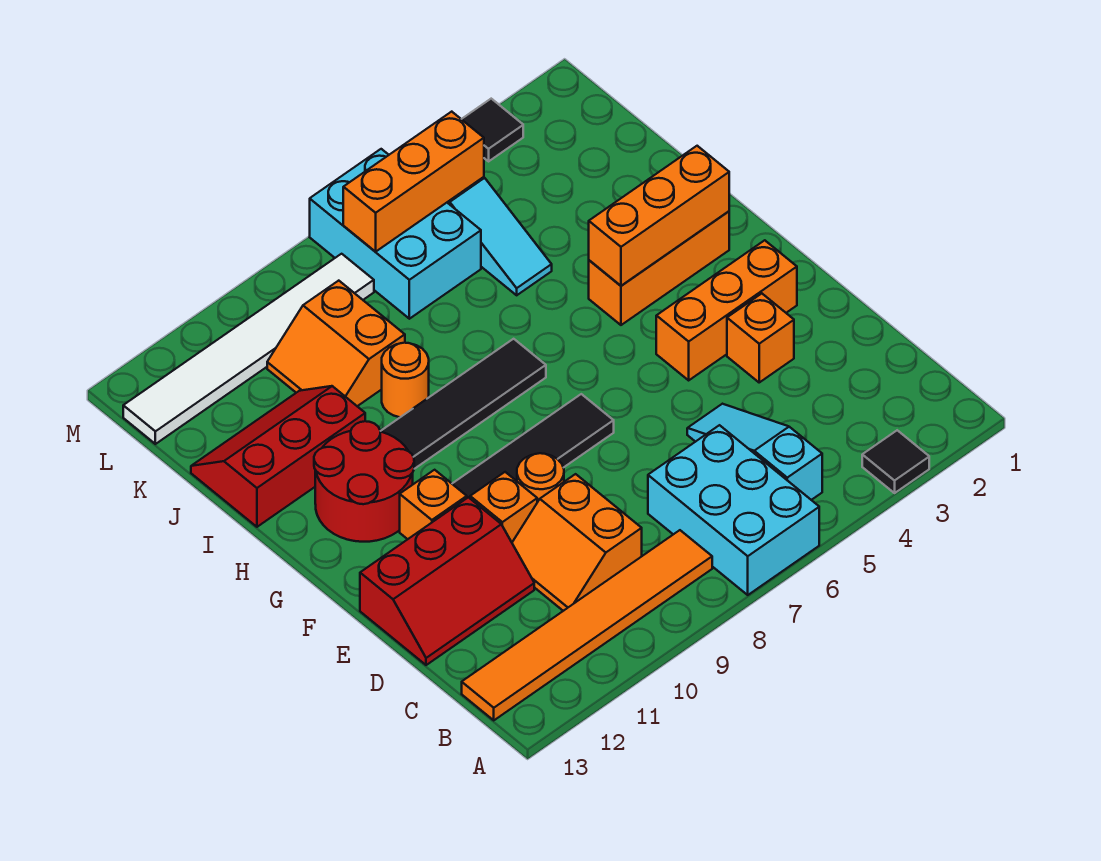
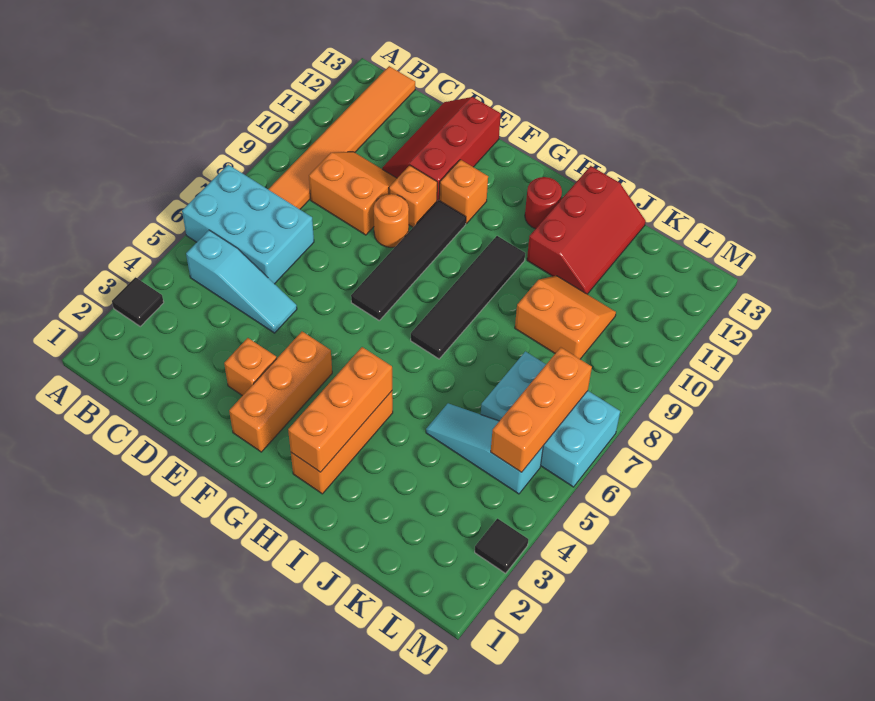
red round brick G11:H12 level 1 -> red round brick H12 level 1
orange round brick I9 level 1 -> none
white tile L8:L13 level 1 -> none

